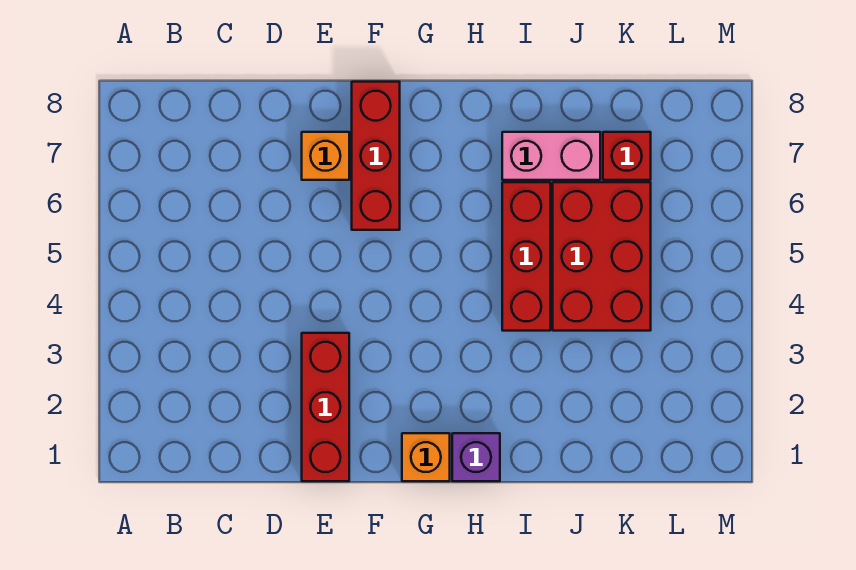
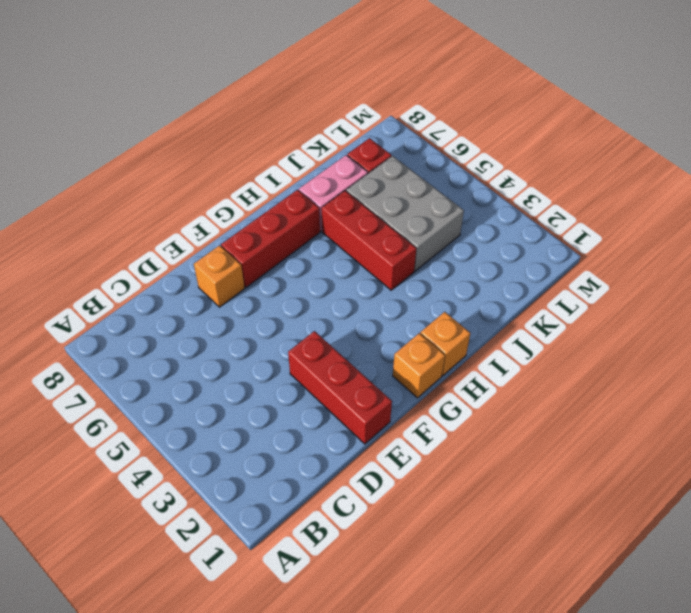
red brick F6:F8 level 1 -> red brick F7:H7 level 1
purple brick H1 level 1 -> orange brick H1 level 1
red brick J4:K6 level 1 -> grey brick J4:K6 level 1

